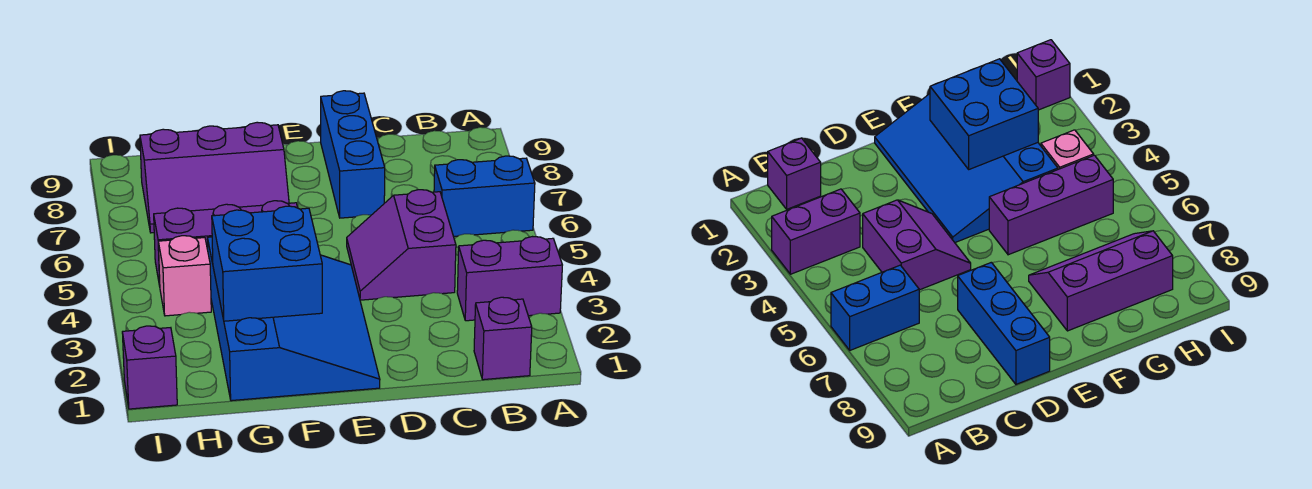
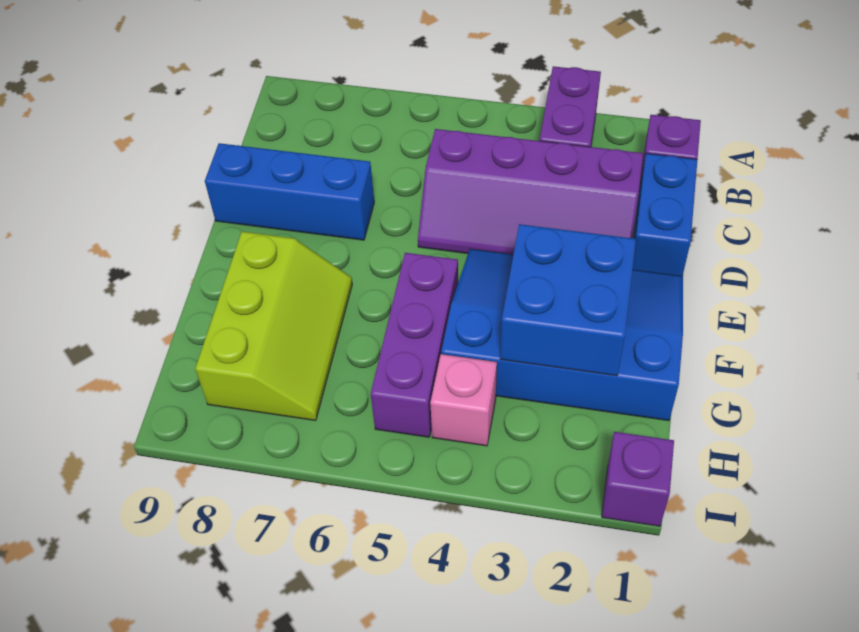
blue brick A6:B6 level 1 -> blue brick C1:D1 level 1
purple slope C4:D5 level 1 top C -> purple slope C2:D5 level 1 top C
purple slope F7:H8 level 1 top 8 -> lime slope F7:H8 level 1 top 8

